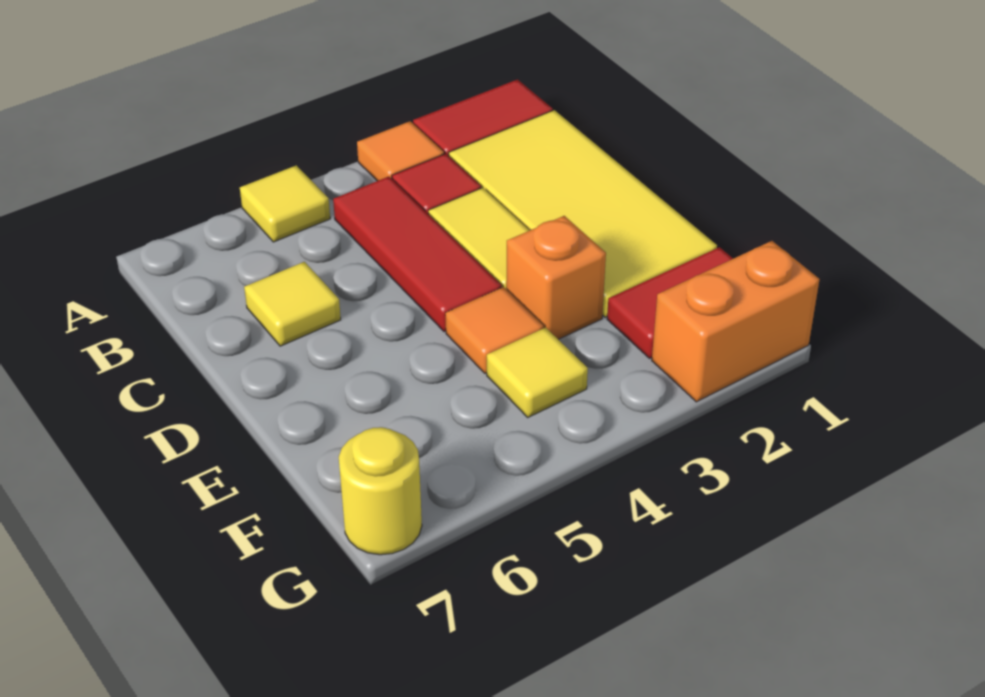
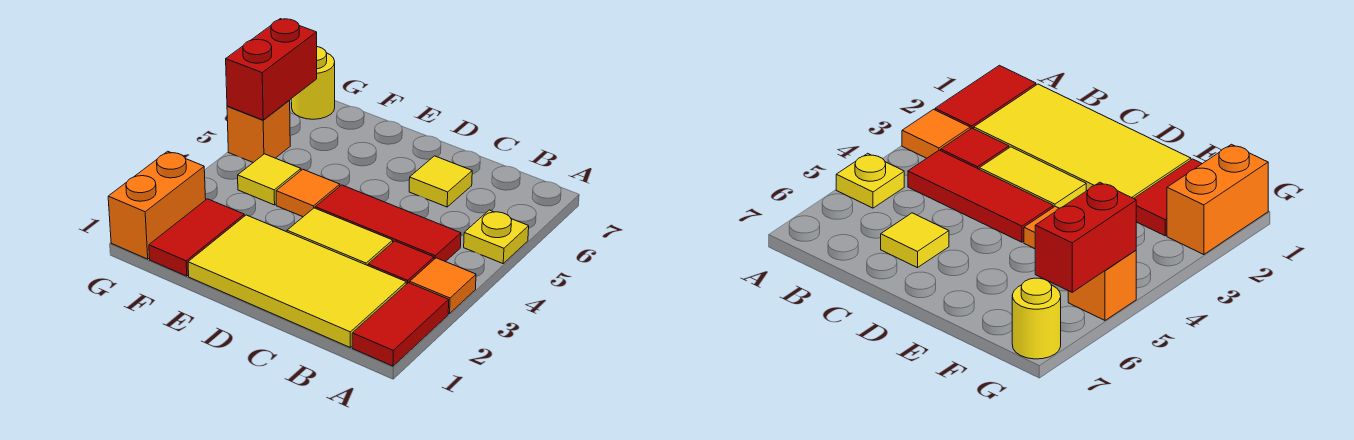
yellow tile A5 level 1 -> yellow plate A5 level 1
orange brick E3 level 1 -> orange brick G5 level 1
none -> red brick G5:G6 level 2

